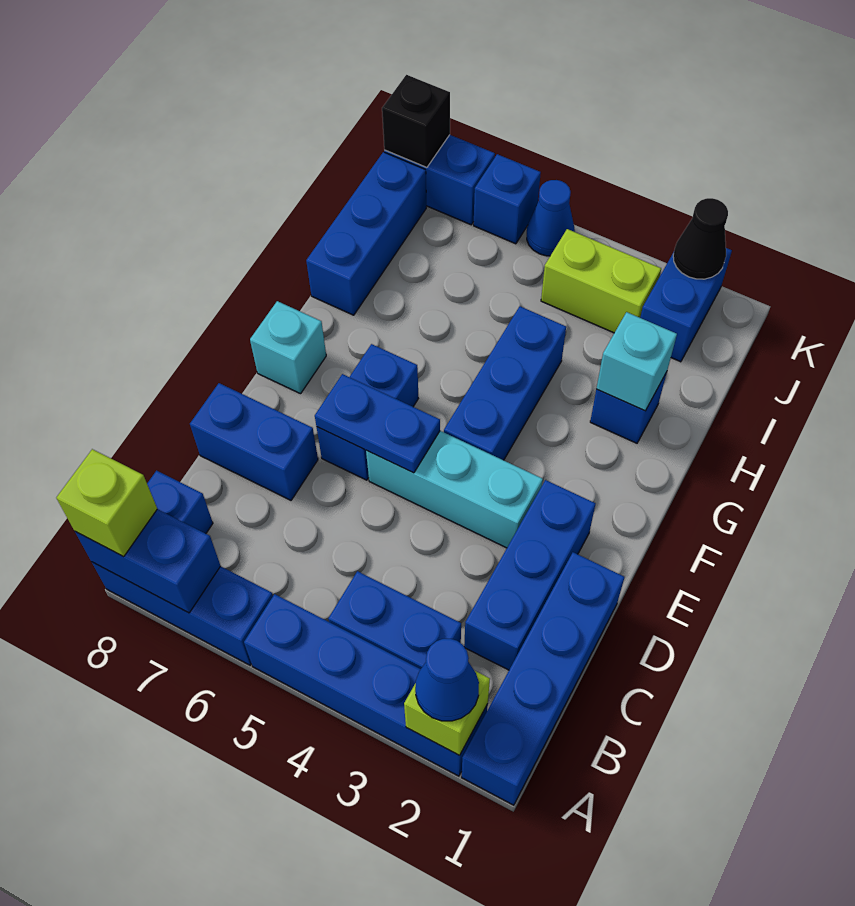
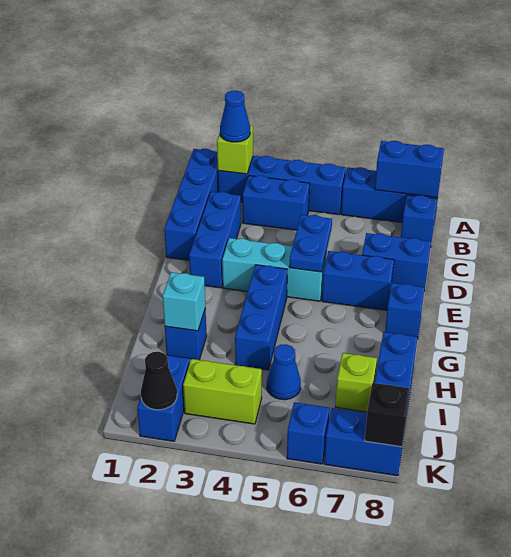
lime brick A8 level 3 -> lime brick I7 level 1
blue plate E5:E6 level 2 -> blue plate D5:E5 level 2
blue brick E6:F6 level 1 -> blue brick E6:E7 level 1
cyan brick F8 level 1 -> blue brick F8 level 1
blue cone K5 level 1 -> blue cone I5 level 1

